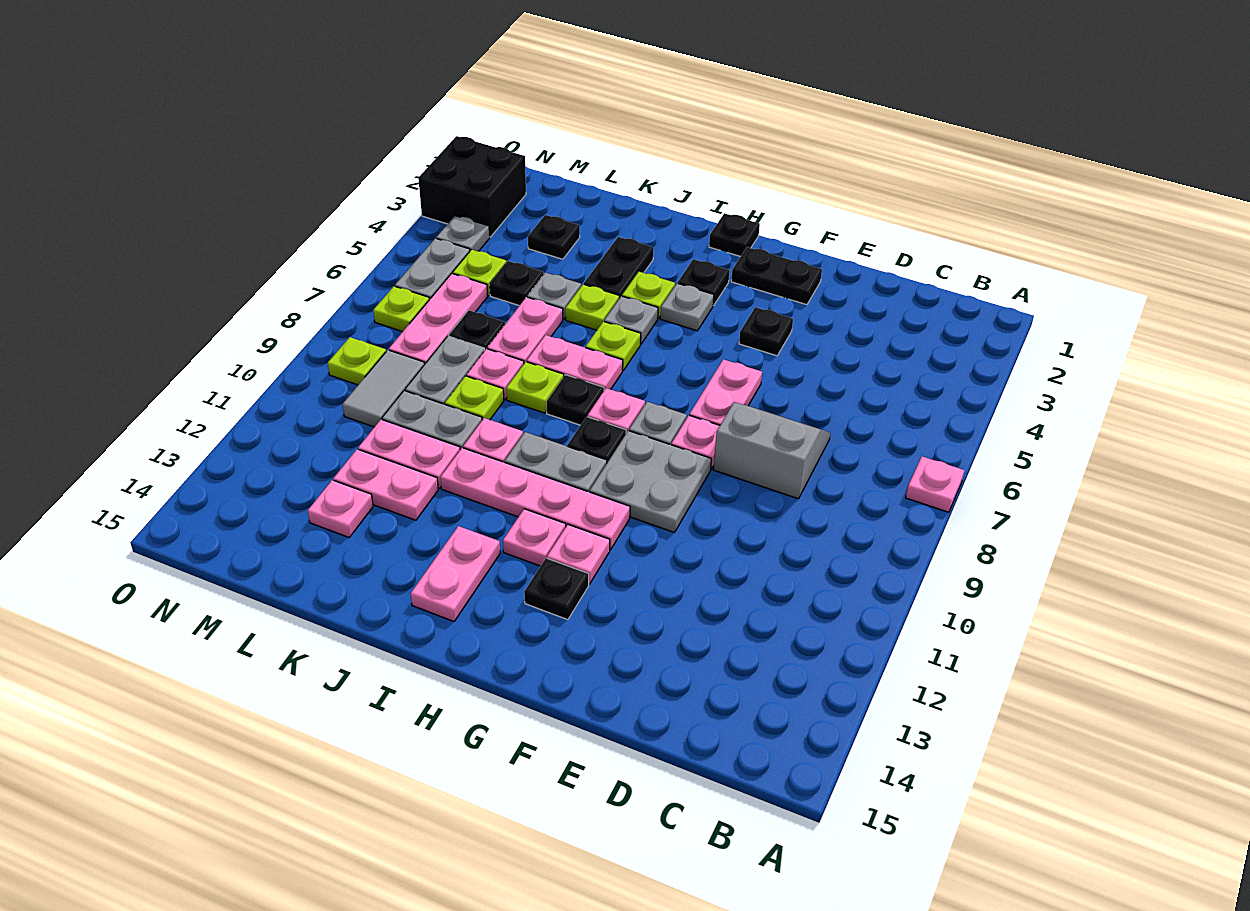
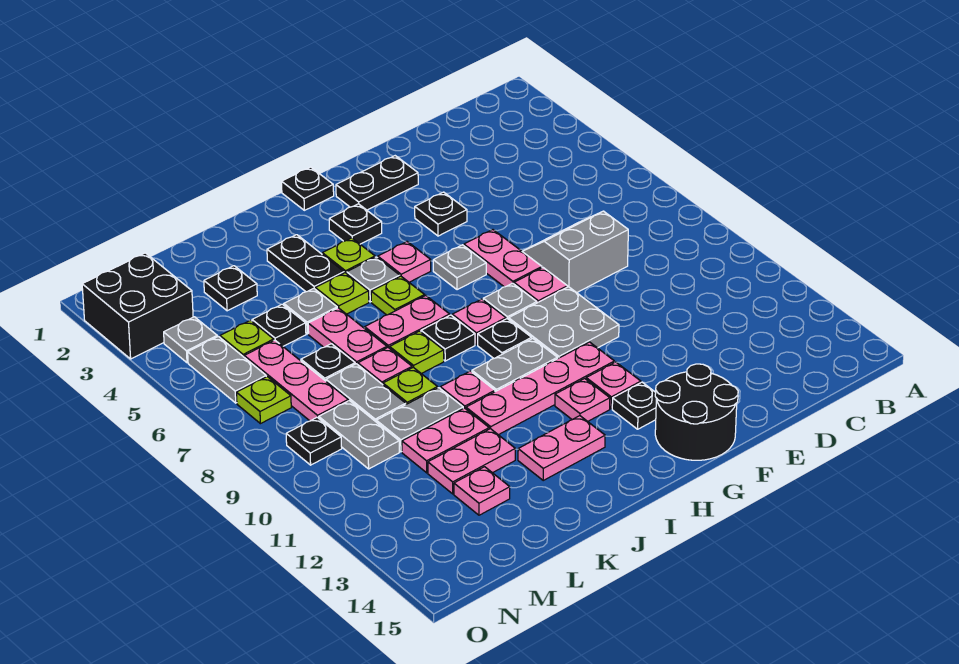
pink plate A7 level 1 -> pink plate H5 level 1
none -> black round brick F14:G15 level 1
grey plate H4 level 1 -> grey plate G6 level 1
pink plate I13:I14 level 1 -> pink plate I13:J13 level 1
grey tile M9:M10 level 1 -> grey plate M9:M10 level 1
lime plate N9 level 1 -> black plate N9 level 1

